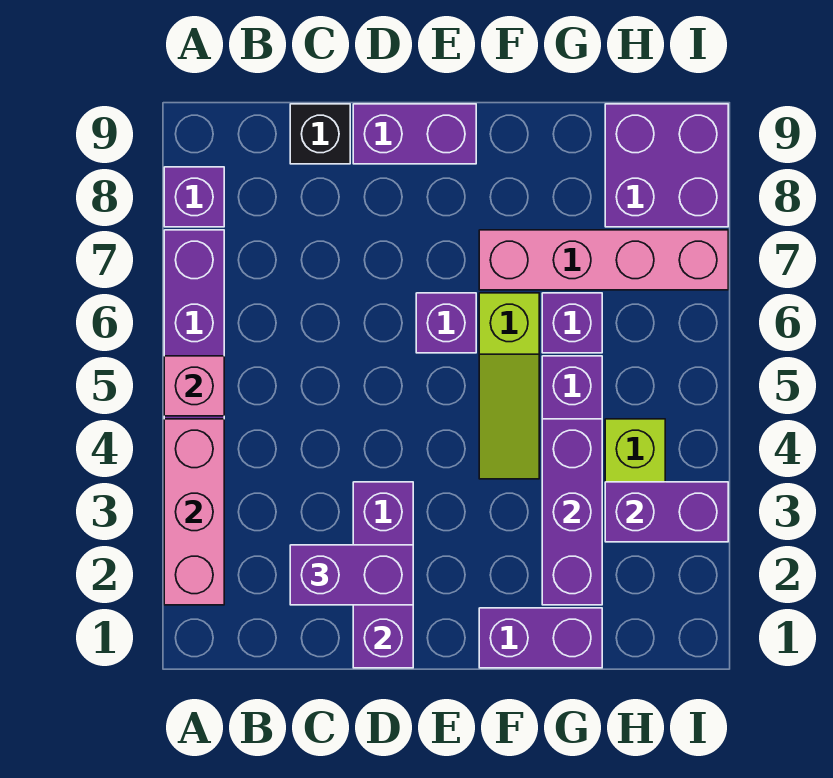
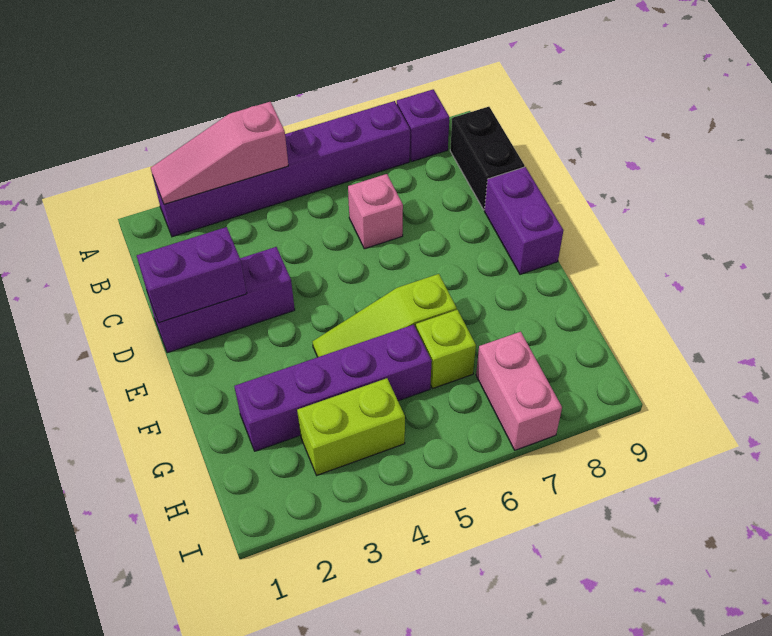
pink brick A2:A4 level 2 -> pink slope A2:A4 level 2 top 4
pink brick A5 level 2 -> pink brick C6 level 1
purple brick C2:D2 level 3 -> none
black brick C9 level 1 -> black brick B9:C9 level 1
purple brick E6 level 1 -> none
purple brick F1:G1 level 1 -> none
pink brick F7:I7 level 1 -> pink brick H7:I7 level 1
purple brick G2:G4 level 2 -> none
purple brick G6 level 1 -> lime brick G6 level 1
purple brick H3:I3 level 2 -> none
purple brick H8:I9 level 1 -> none

